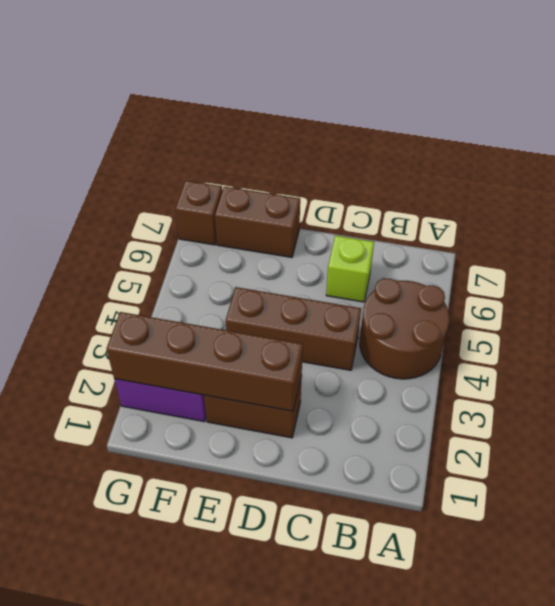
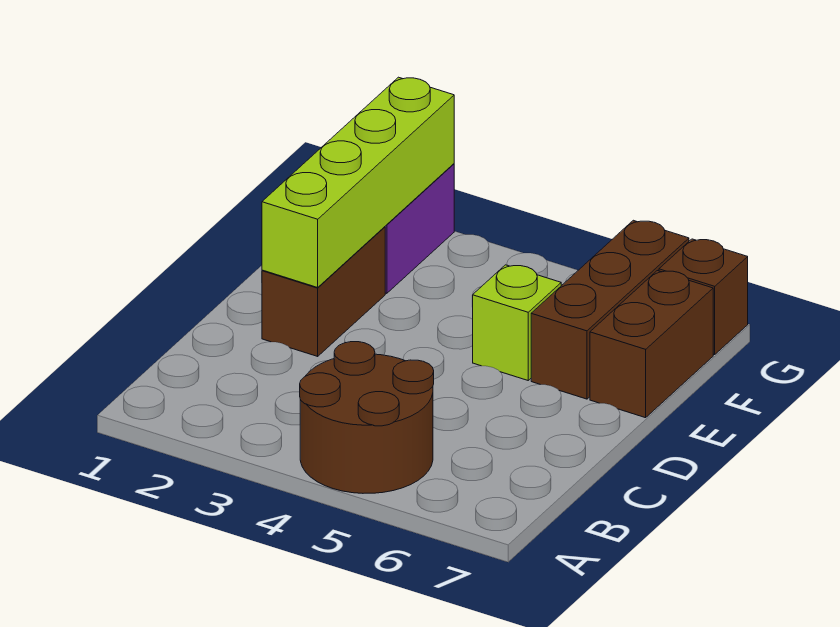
brown brick C4:E4 level 1 -> brown brick E6:G6 level 1
lime brick C6 level 1 -> lime brick E5 level 1
brown brick D2:G2 level 2 -> lime brick D2:G2 level 2

